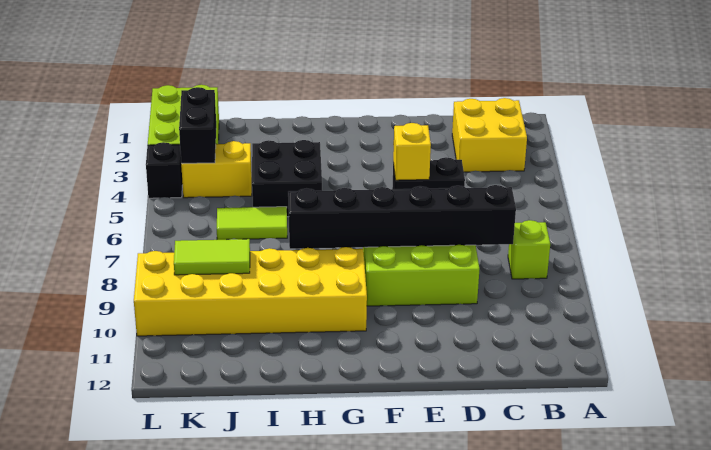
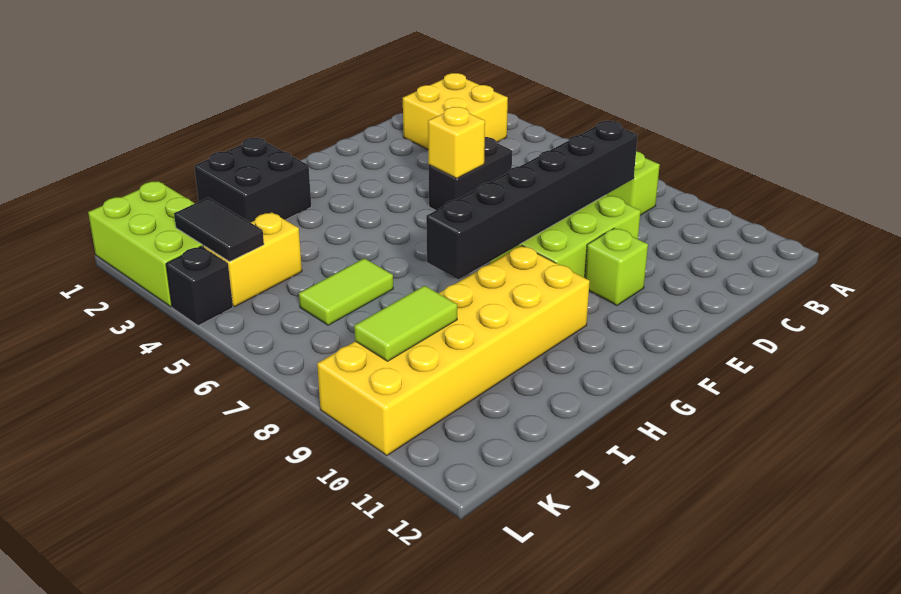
none -> lime brick E10 level 1
black brick H4:I5 level 1 -> black brick H1:I2 level 1
black brick K3:K4 level 2 -> black tile K3:K4 level 2

